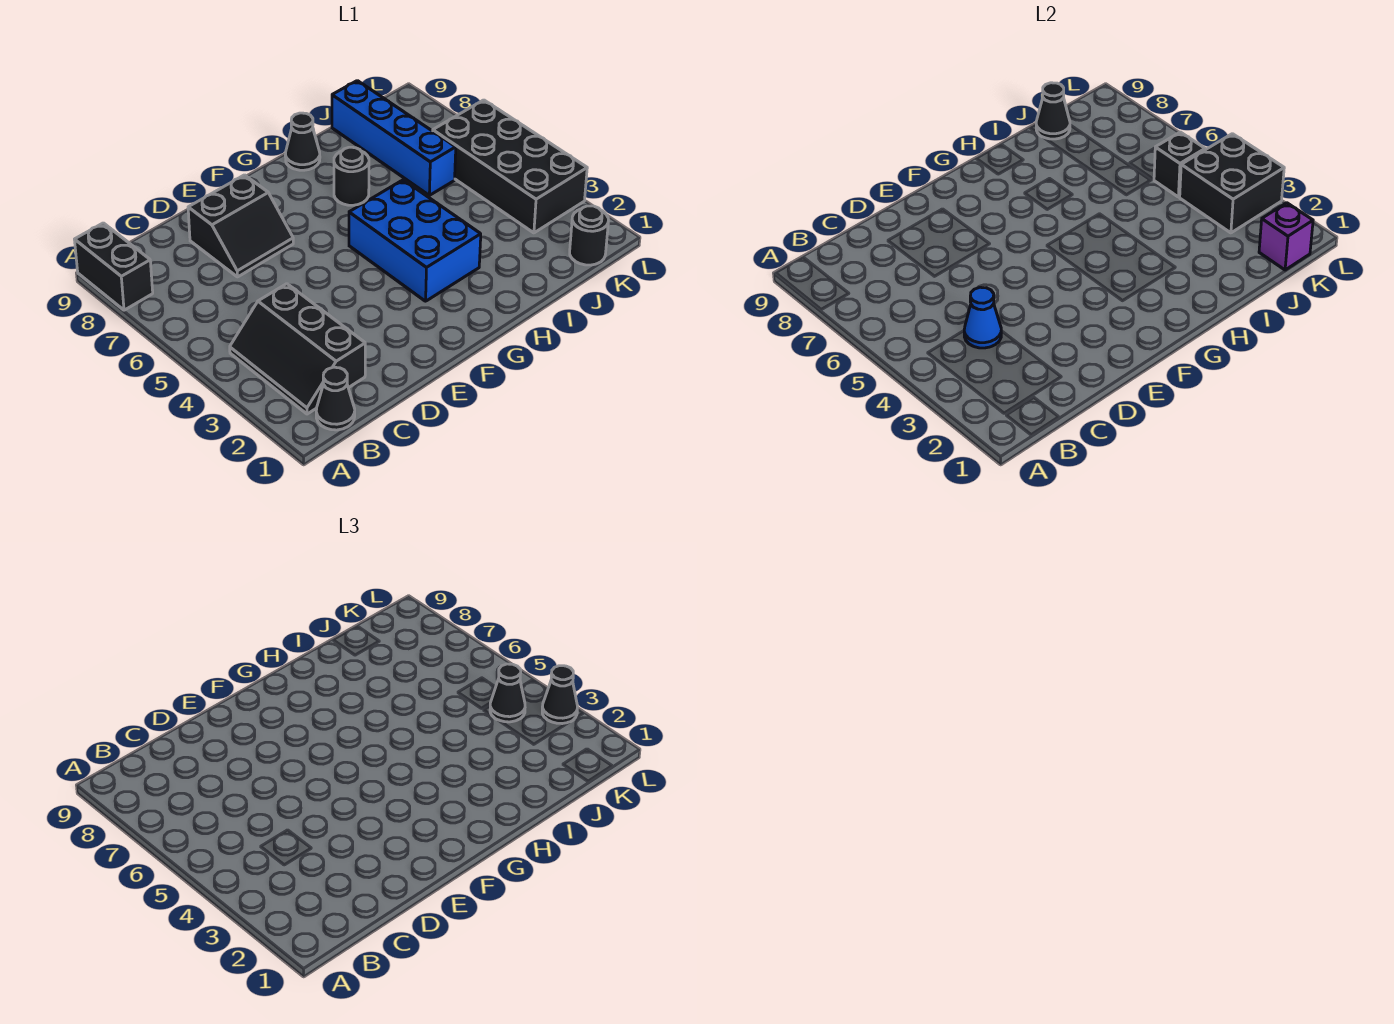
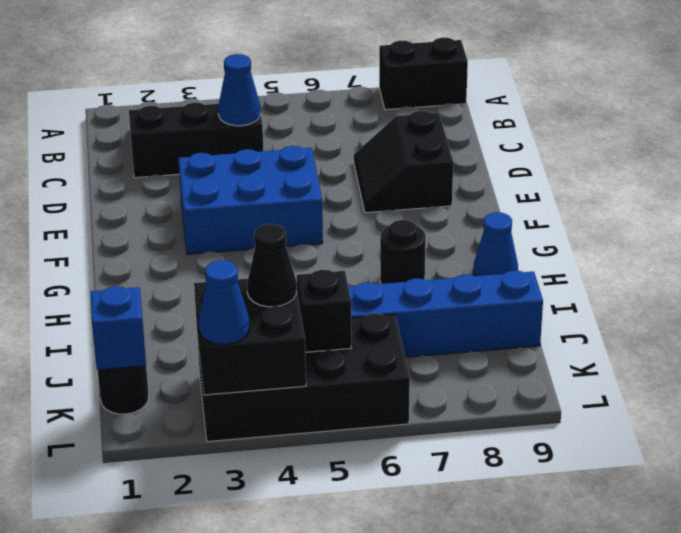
black cone B1 level 1 -> none
blue brick G3:H5 level 1 -> blue brick E3:F5 level 1
black cone H9 level 1 -> blue cone H9 level 1
black cone J9 level 2 -> none
purple brick K1 level 2 -> blue brick K1 level 2
black cone L3 level 3 -> blue cone L3 level 3

